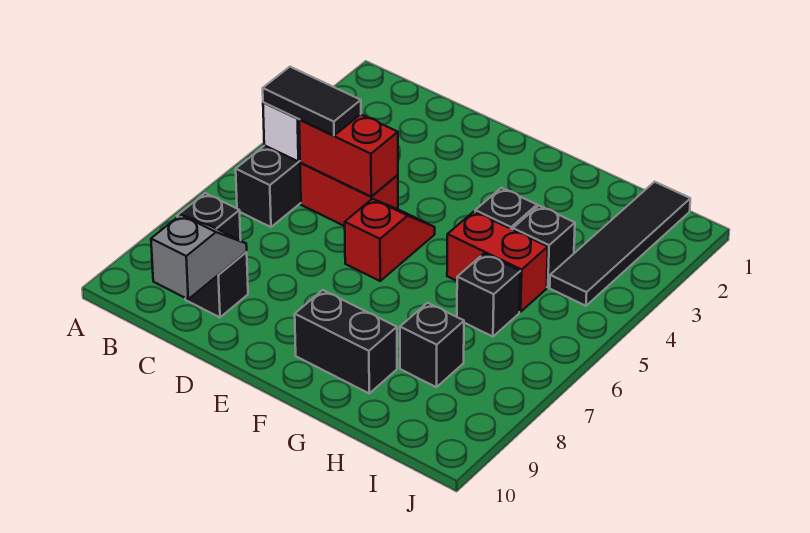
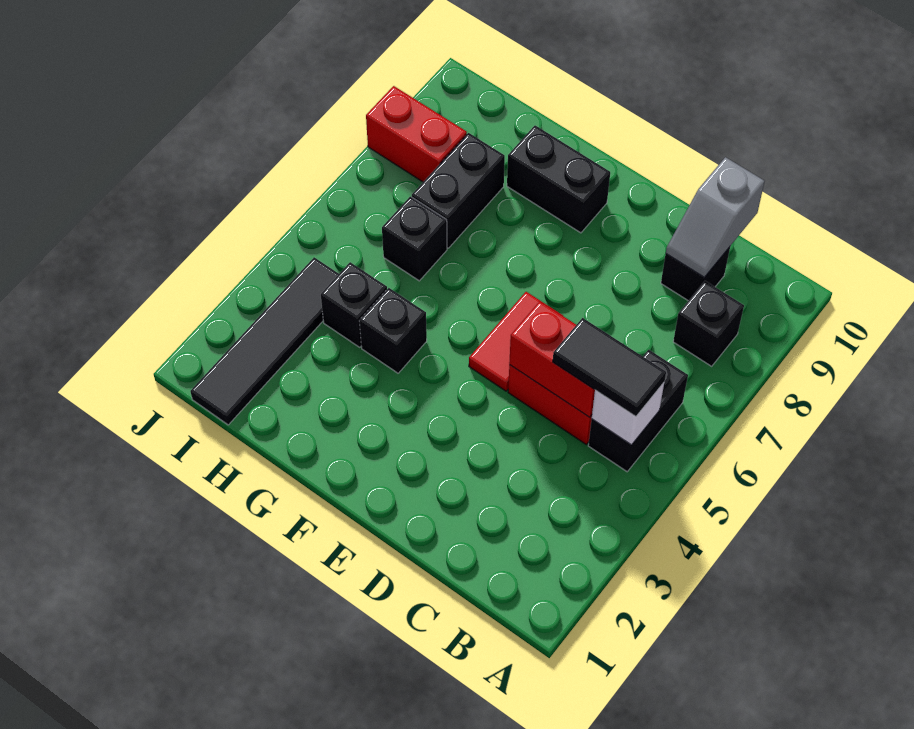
red slope E5:E6 level 1 top 6 -> red tile E5:E6 level 1
red brick G5:H5 level 1 -> red brick I8:J8 level 1
black brick H8 level 1 -> black brick H7:H8 level 1

